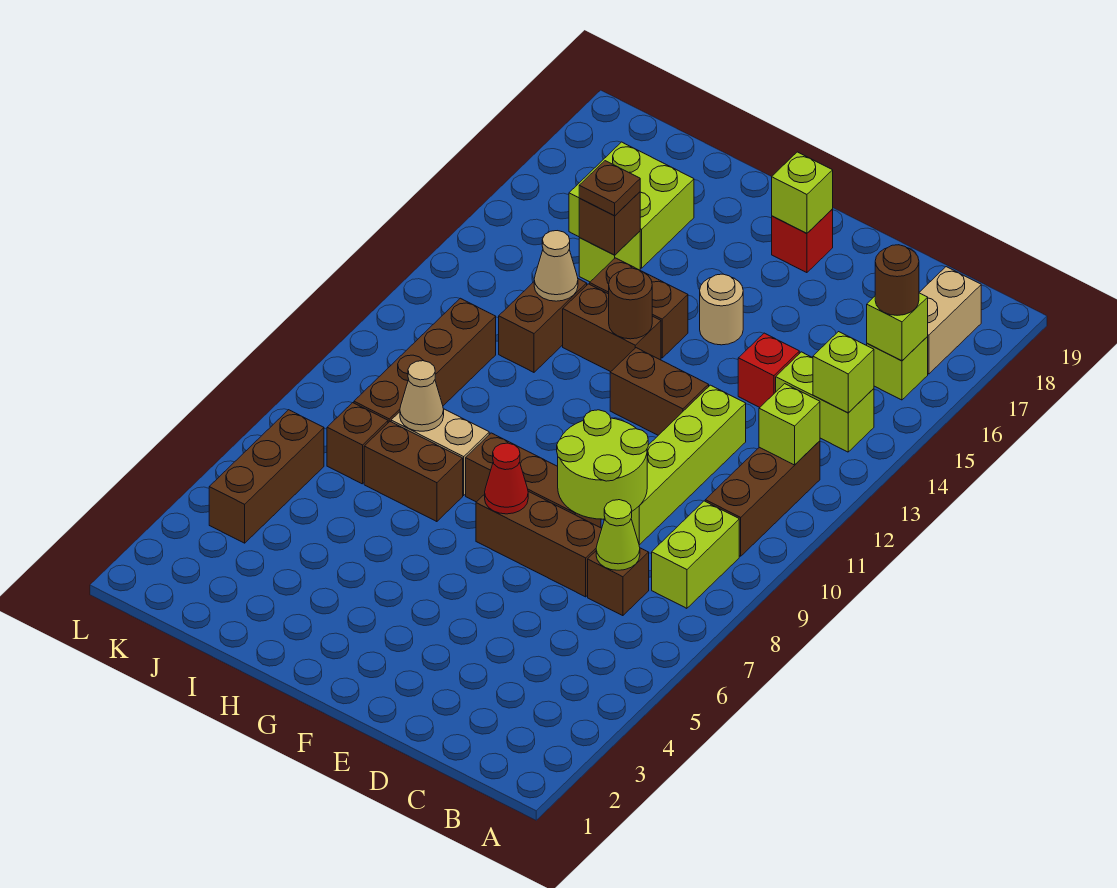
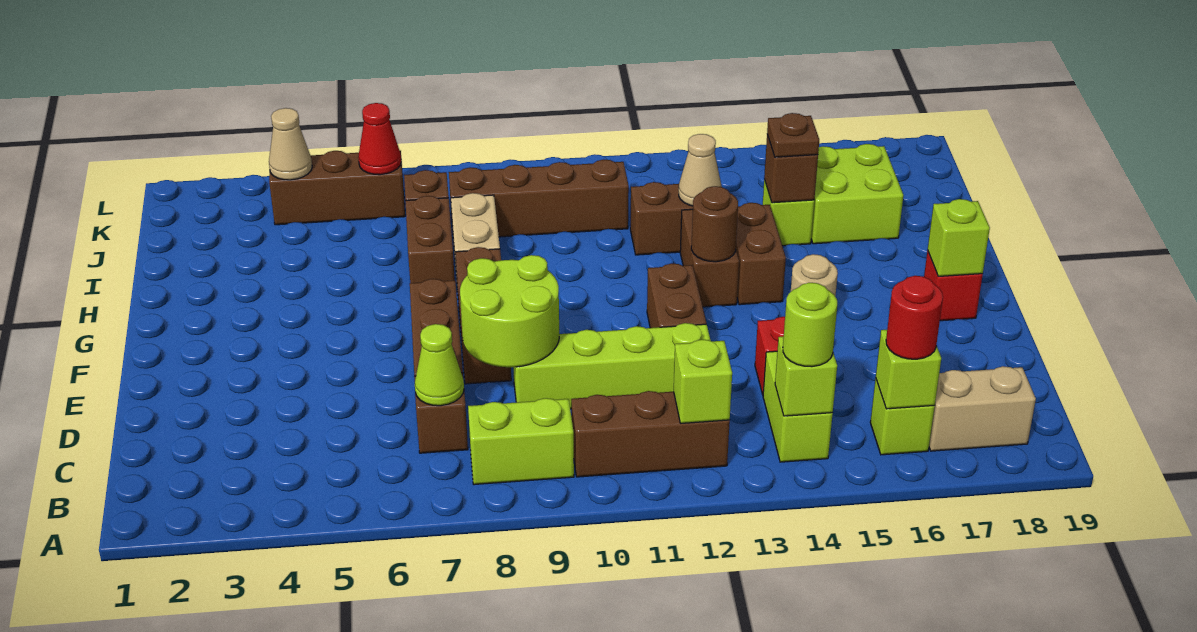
none -> lime round brick B14 level 3
brown round brick B16 level 3 -> red round brick B16 level 3
red cone F7 level 2 -> red cone K6 level 2
tan cone I8 level 2 -> tan cone K4 level 2

